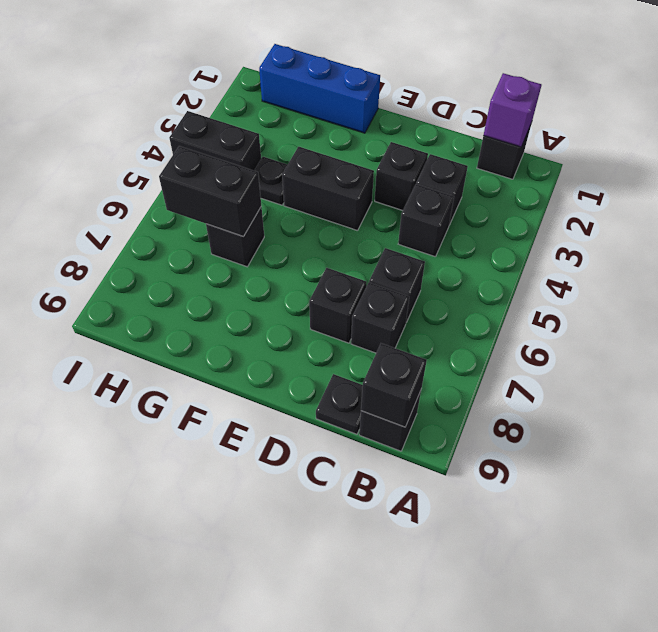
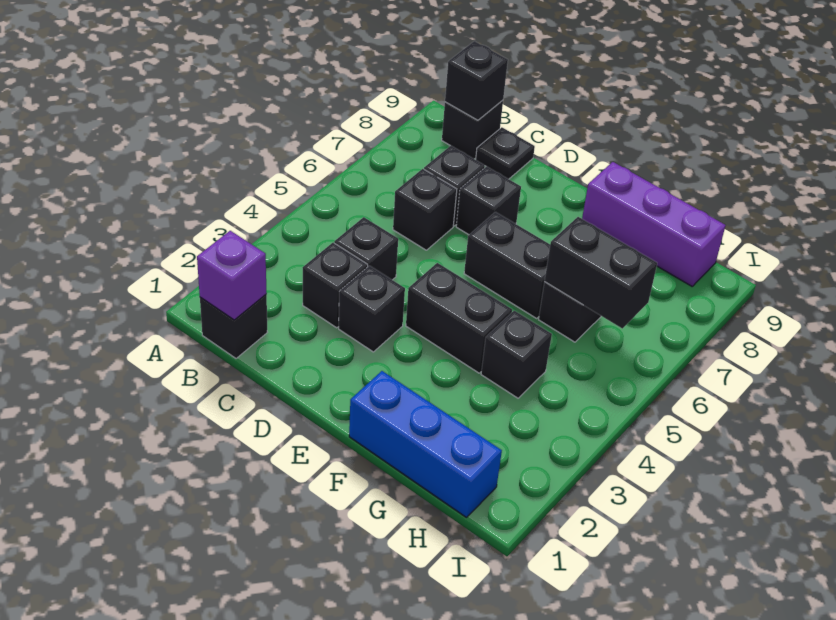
none -> purple brick F9:H9 level 1
black plate G4 level 1 -> black brick G4 level 1
black brick H4:I4 level 1 -> black brick E6:F6 level 1

